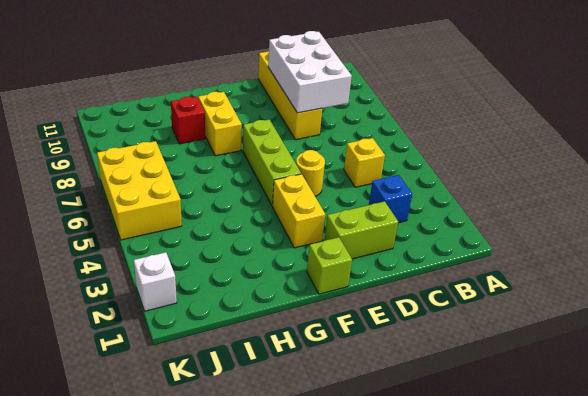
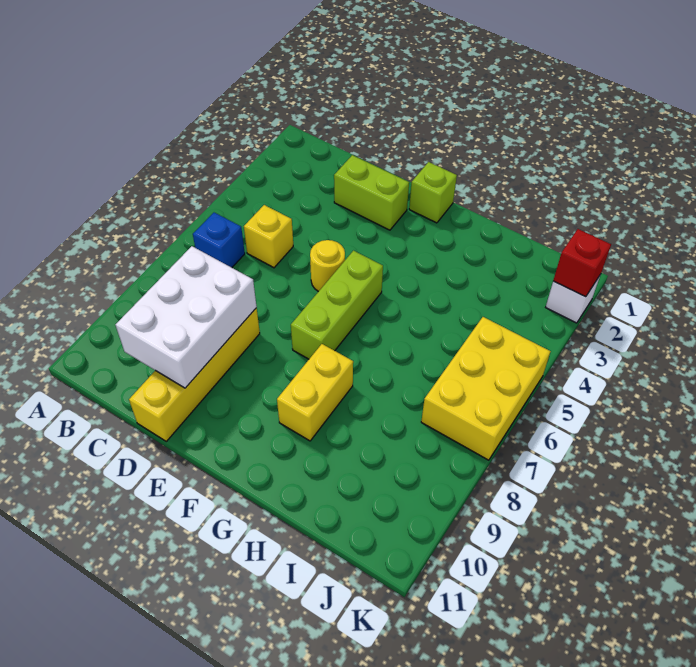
blue brick C3 level 1 -> blue brick B6 level 1
yellow brick F3:F4 level 1 -> none
red brick H9 level 1 -> red brick K2 level 2

